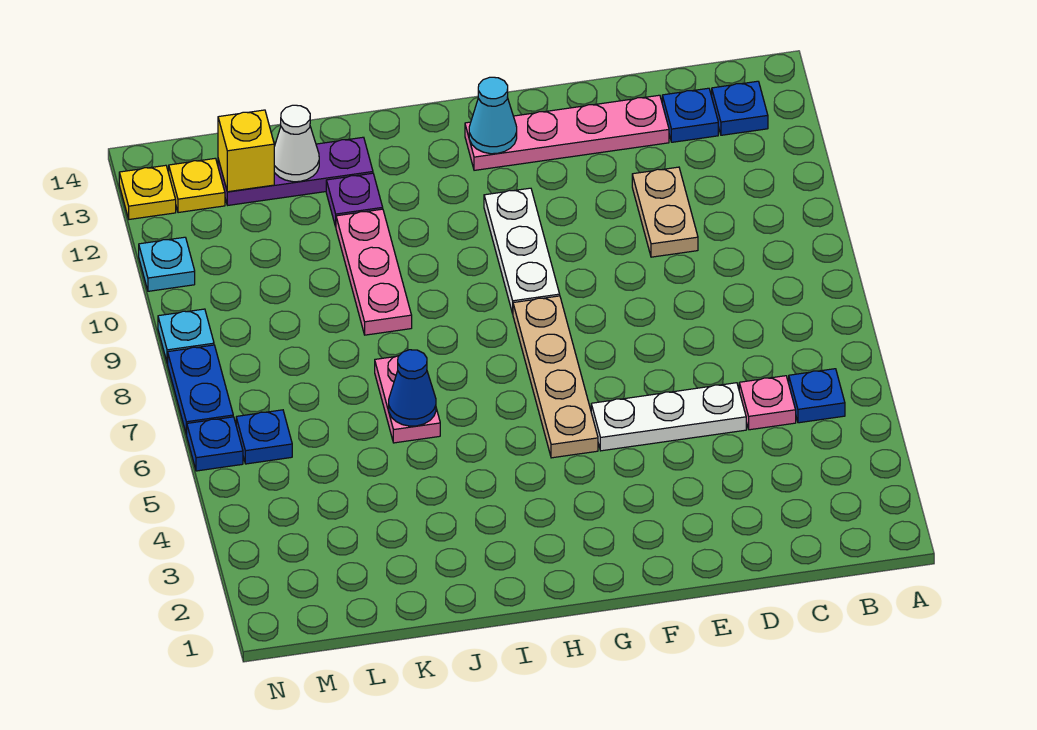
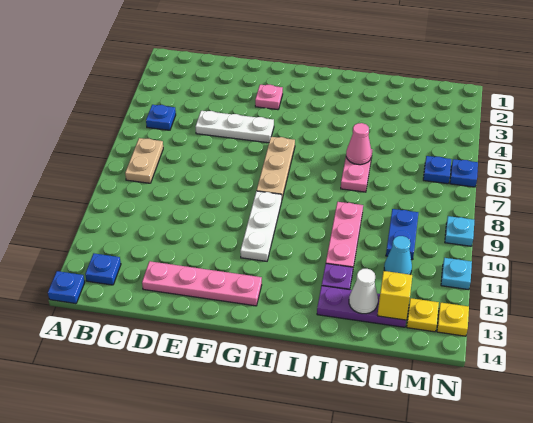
pink plate C5 level 1 -> pink plate F3 level 1
blue plate C13 level 1 -> blue plate A14 level 1
tan plate D10:D11 level 1 -> tan plate B7:B8 level 1
tan plate G5:G8 level 1 -> tan plate G6:G8 level 1
cyan cone G13 level 2 -> cyan cone L11 level 1
blue cone J6 level 2 -> pink cone J6 level 2
blue plate N7:N8 level 1 -> blue plate L9:L10 level 1

